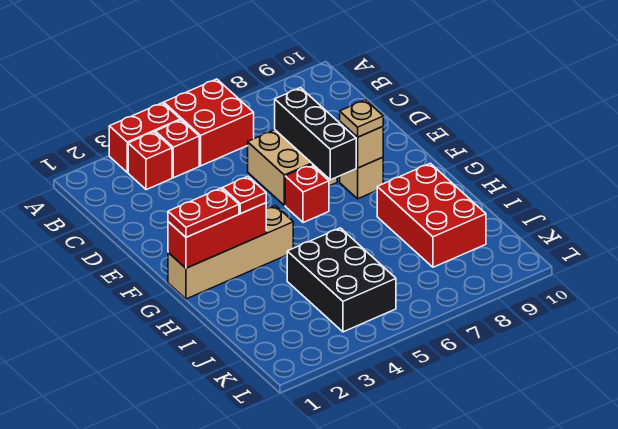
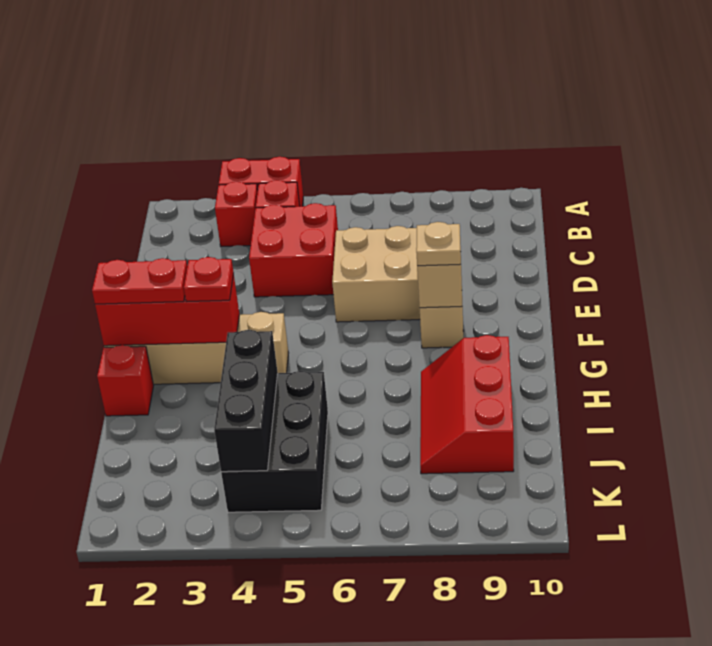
red brick A5:B6 level 1 -> red brick C4:D5 level 1
black brick D7:F7 level 2 -> black brick I4:K4 level 2
red brick F6 level 1 -> red brick H1 level 1
red brick H8:J9 level 1 -> red slope H8:J9 level 1 top 9

